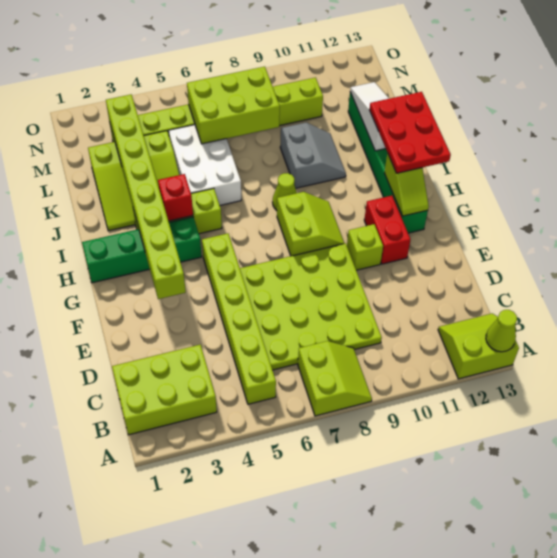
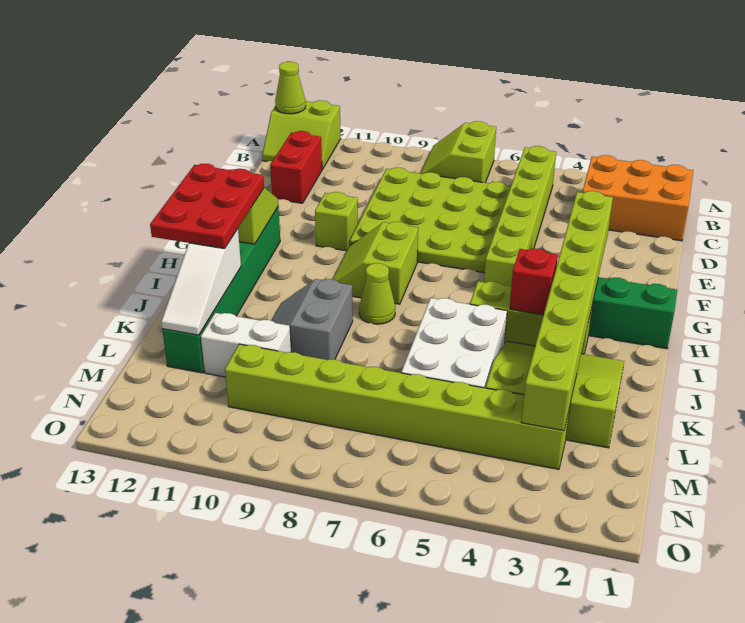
lime brick B1:C3 level 1 -> orange brick B1:C3 level 1
red brick F11:G11 level 1 -> red brick C12:D12 level 1
lime brick L6:M8 level 2 -> none
none -> white brick L10:L11 level 1

